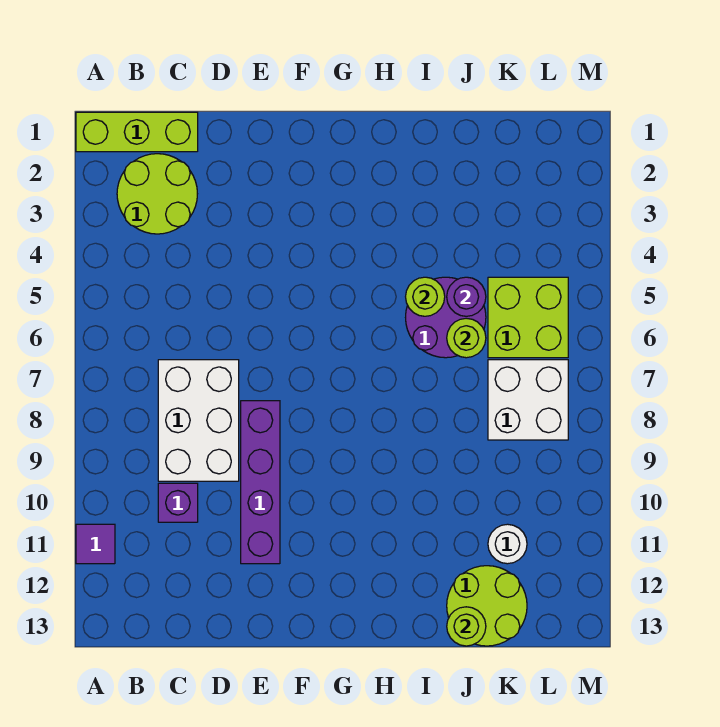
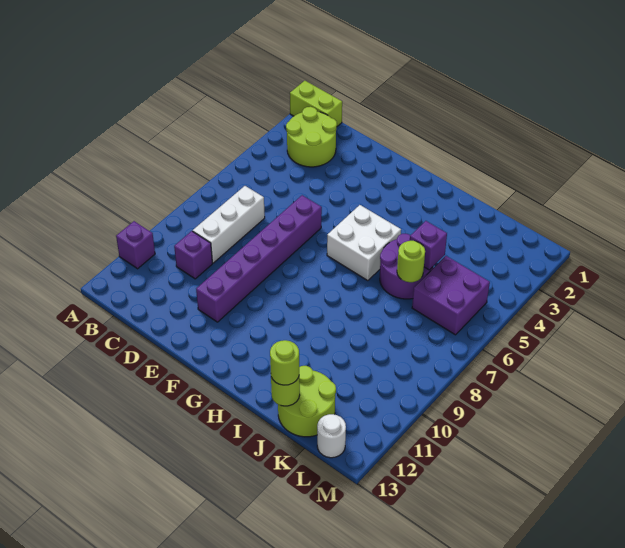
lime brick A1:C1 level 1 -> lime brick A1:B1 level 1
purple tile A11 level 1 -> purple brick A11 level 1
white brick C7:D9 level 1 -> white brick C7:C9 level 1
purple brick E8:E11 level 1 -> purple brick E6:E11 level 1
lime round brick I5 level 2 -> lime round brick J13 level 3
purple round brick J5 level 2 -> purple brick J5 level 2
lime brick K5:L6 level 1 -> purple brick K5:L6 level 1
white brick K7:L8 level 1 -> white brick G5:H6 level 1
white round brick K11 level 1 -> white round brick L13 level 1

